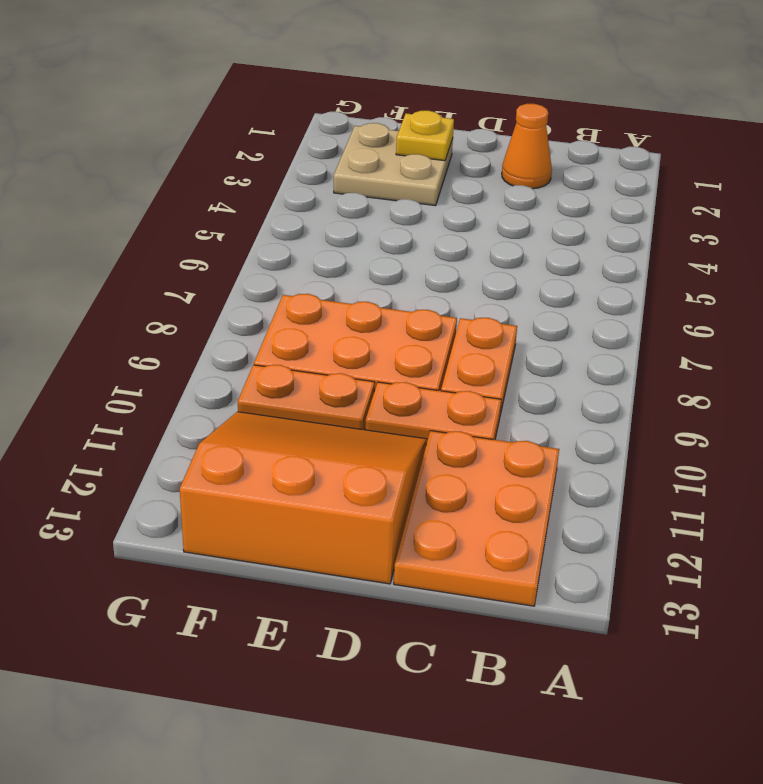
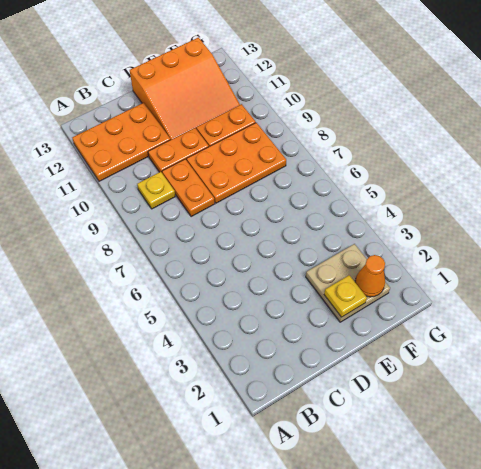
none -> yellow plate B9 level 1
orange plate B11:C13 level 1 -> orange plate A11:C12 level 1
orange cone C2 level 1 -> orange cone F2 level 2

